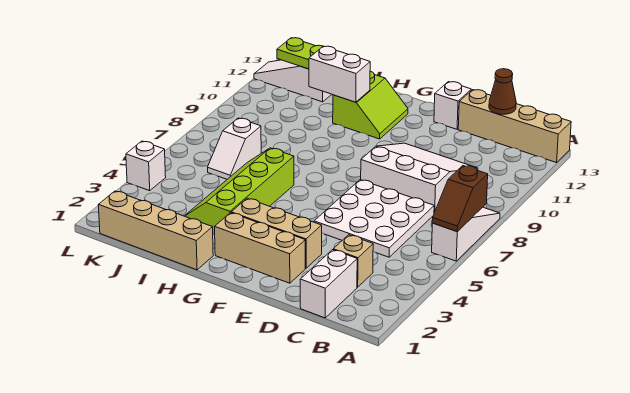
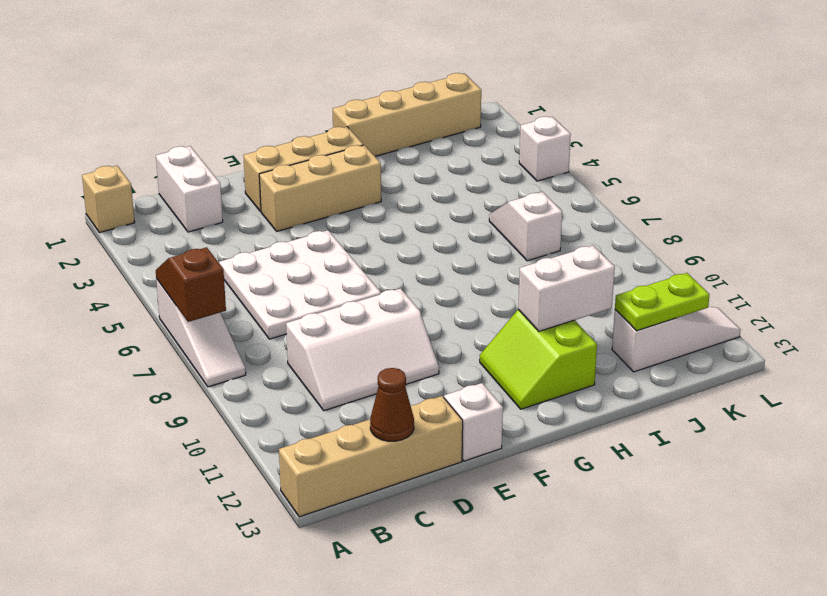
tan brick C3 level 1 -> tan brick A1 level 1
white slope C8:E10 level 1 top 8 -> white slope C9:E10 level 1 top 9
lime slope H3:I6 level 1 top H -> none

